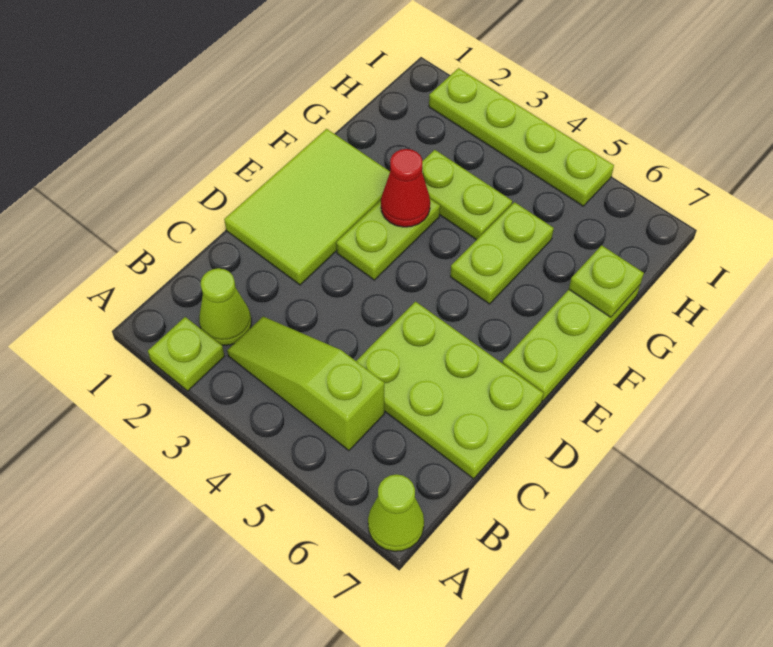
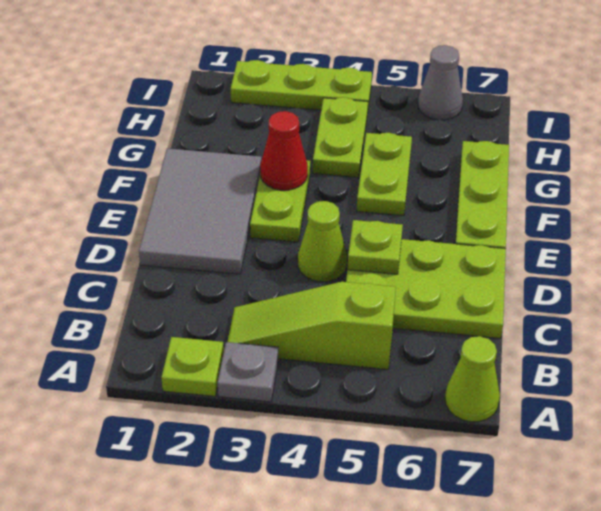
none -> grey plate A3 level 1
lime cone B2 level 1 -> lime cone D4 level 1
lime tile D1:F2 level 1 -> grey tile D1:F2 level 1
lime plate G3:G4 level 1 -> lime plate G4:H4 level 1
lime plate G7 level 2 -> lime plate D5 level 2
lime plate I2:I5 level 1 -> lime plate I2:I4 level 1
none -> grey cone I6 level 1

